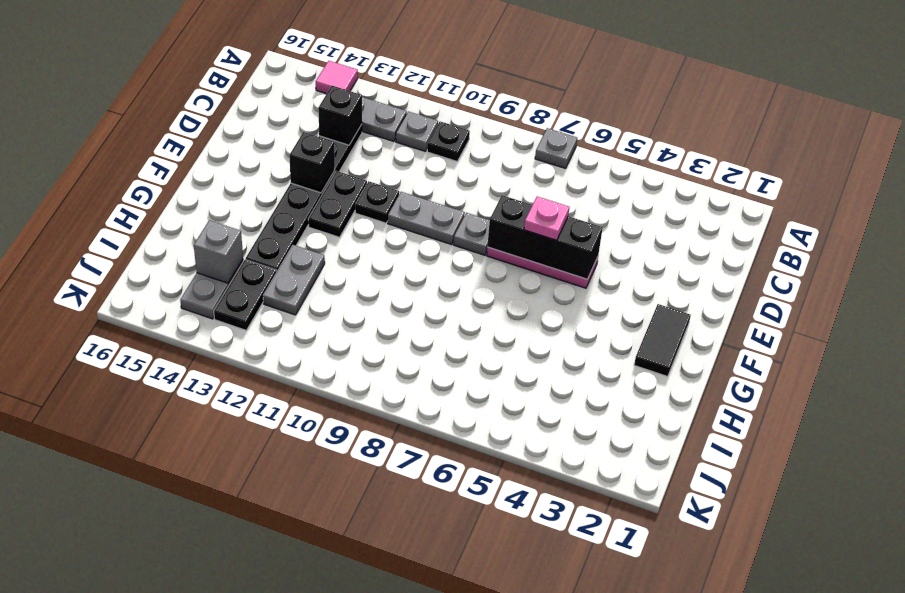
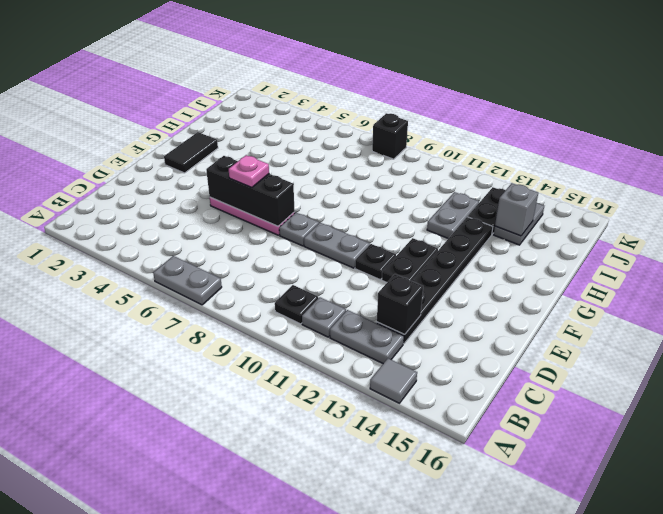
grey plate A7 level 1 -> grey plate A6:A7 level 1
pink tile A14 level 1 -> grey tile A14 level 1
black brick E13 level 2 -> black brick K8 level 1

